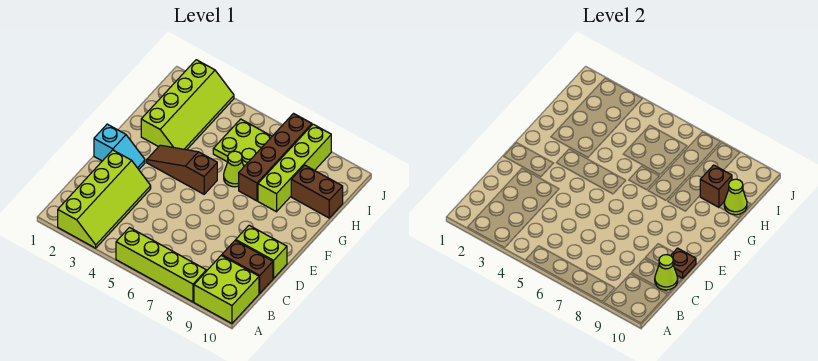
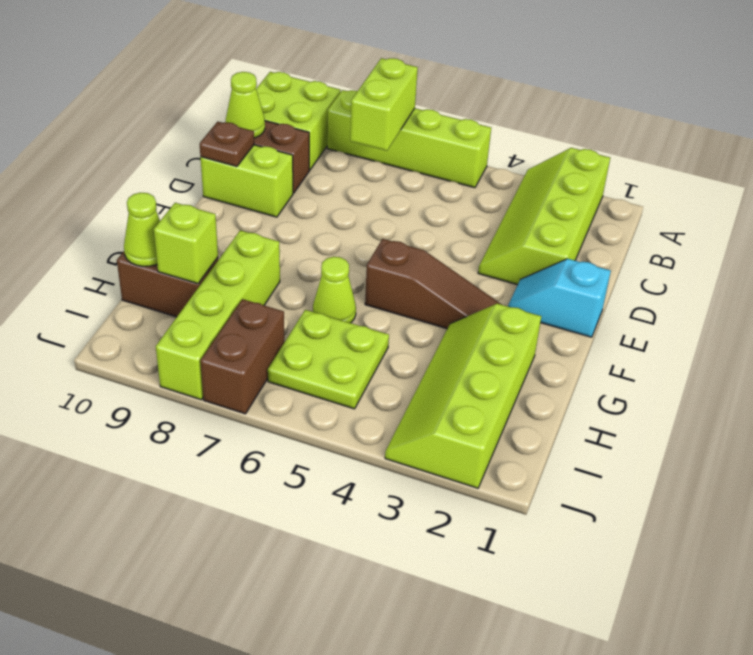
none -> lime brick A7:B7 level 2
brown brick G7:J7 level 1 -> brown brick I7:J7 level 1
brown brick H9 level 2 -> lime brick H9 level 2

